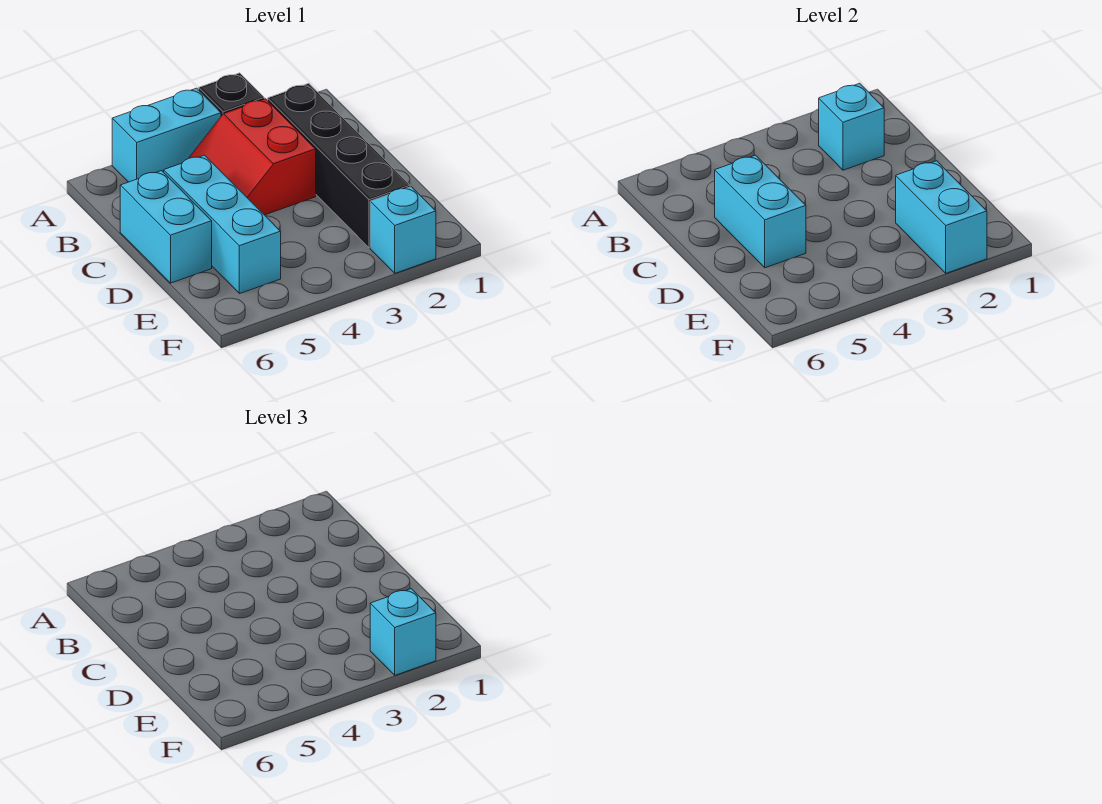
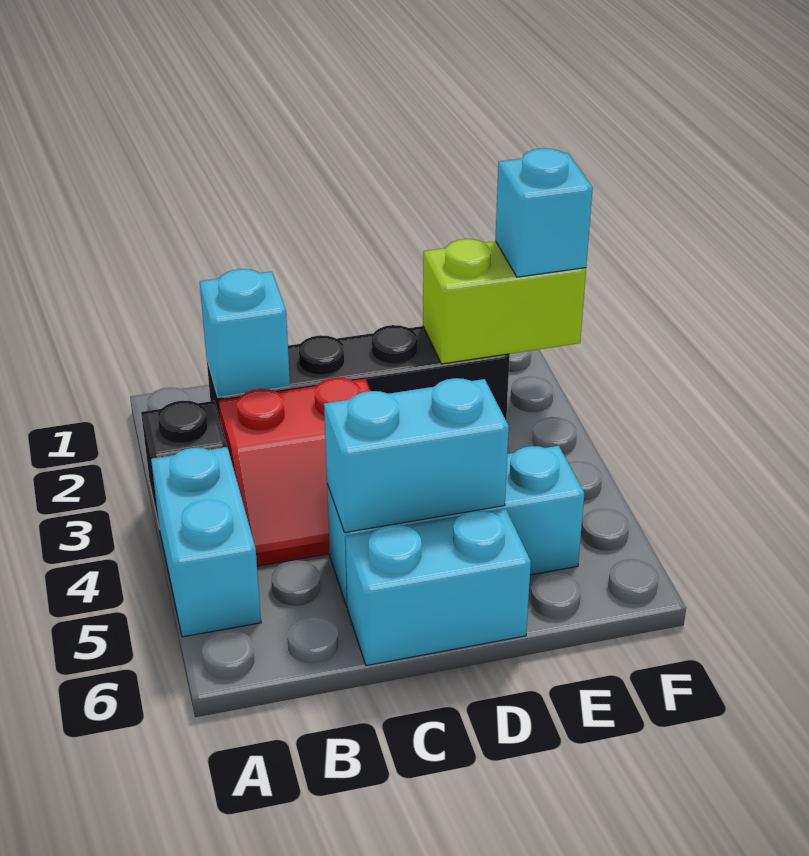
cyan brick E2:F2 level 2 -> lime brick E2:F2 level 2
cyan brick F2 level 1 -> none

